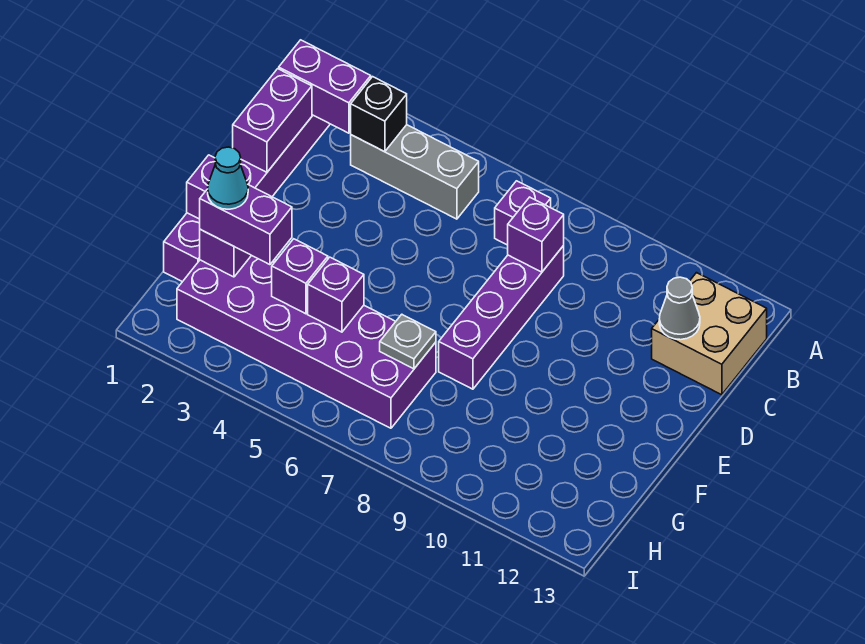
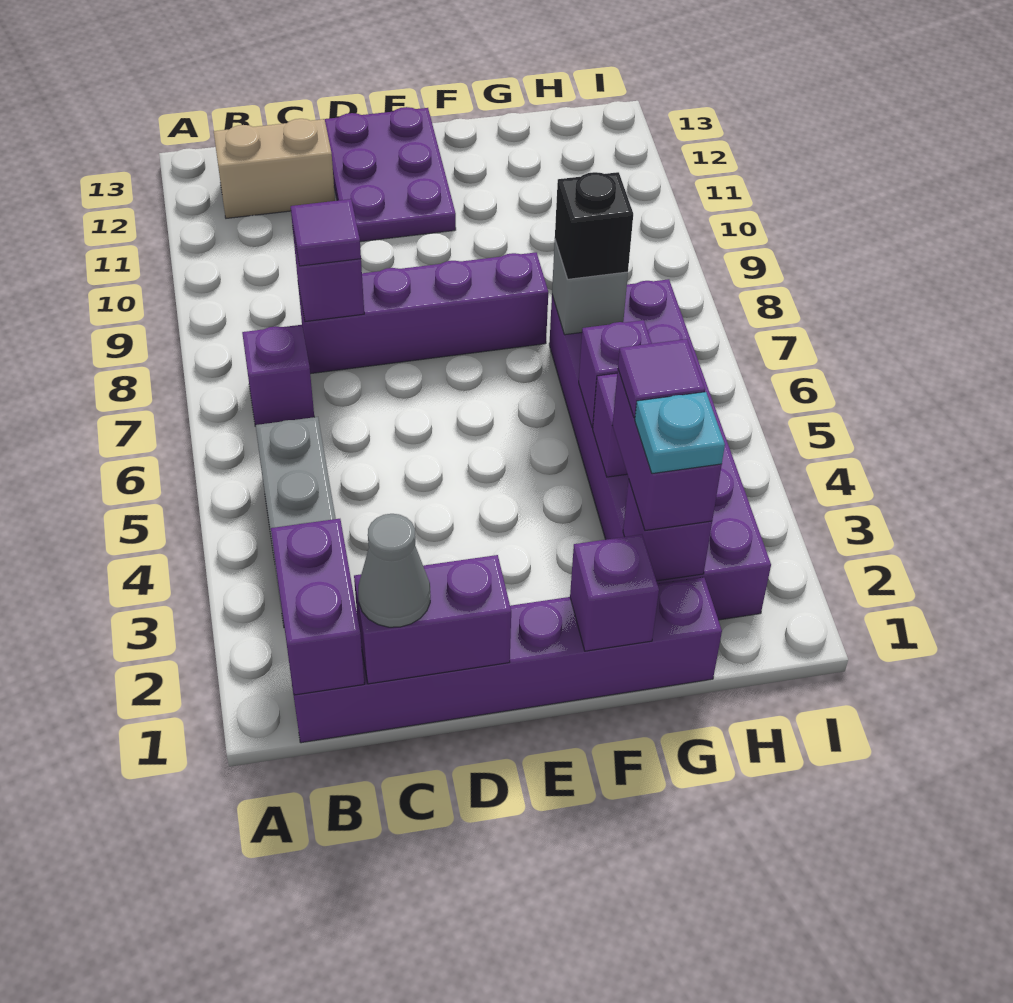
black brick B3 level 2 -> black brick G7 level 3
tan brick B12:C13 level 1 -> tan brick B12:C12 level 1
none -> purple tile C8 level 3
grey cone C12 level 2 -> grey cone C1 level 3
none -> purple plate D11:E13 level 1
cyan cone G2 level 4 -> cyan plate G2 level 4
none -> purple tile G3 level 4
grey plate G7 level 2 -> grey brick G7 level 2

